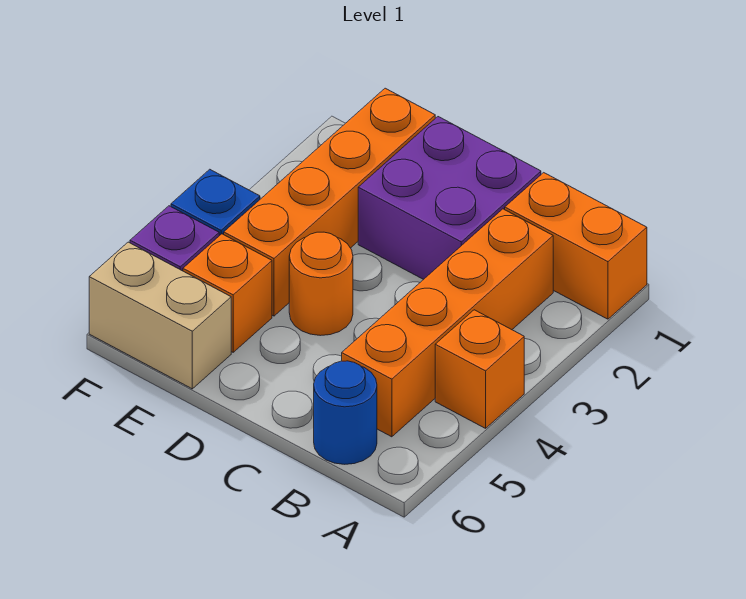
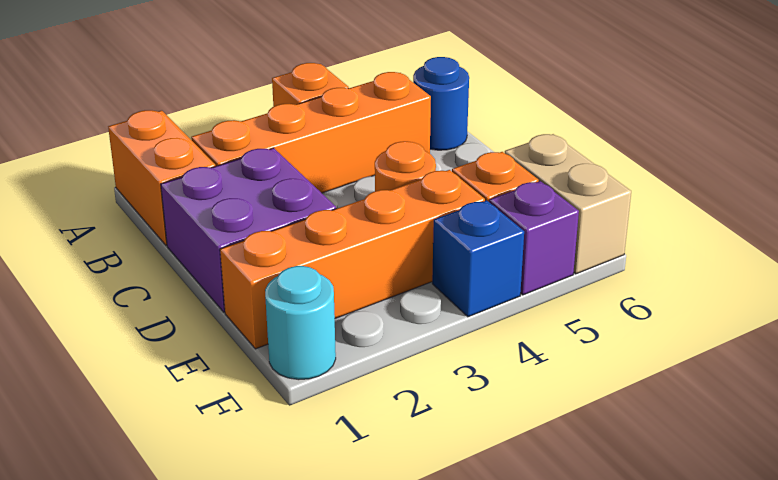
none -> cyan round brick F1 level 1

